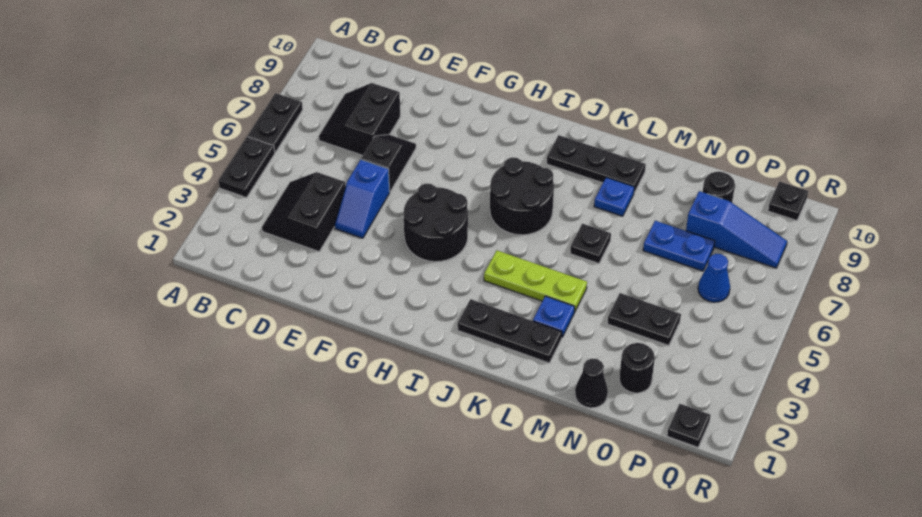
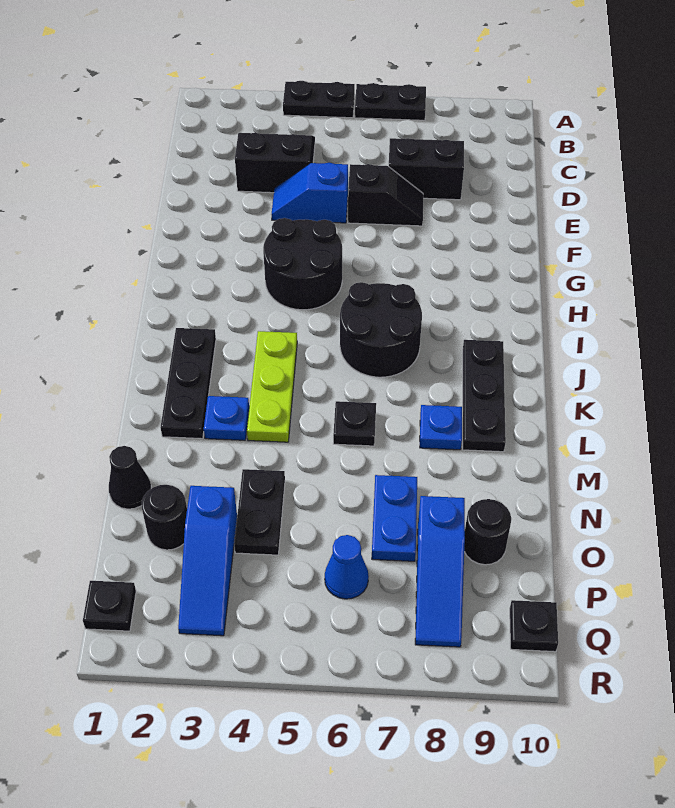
none -> blue slope O3:Q3 level 1 top O

